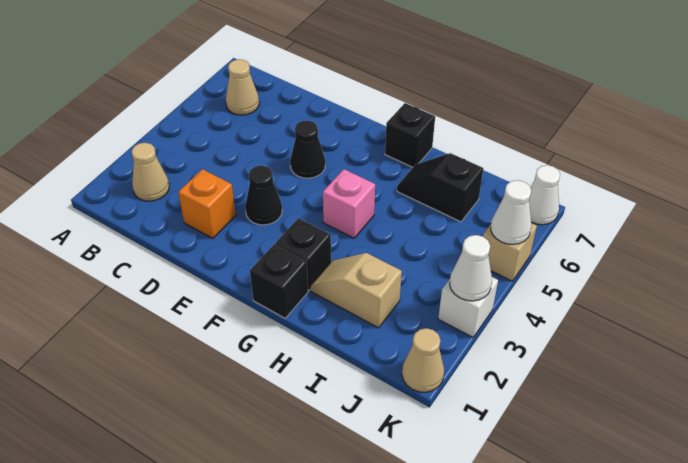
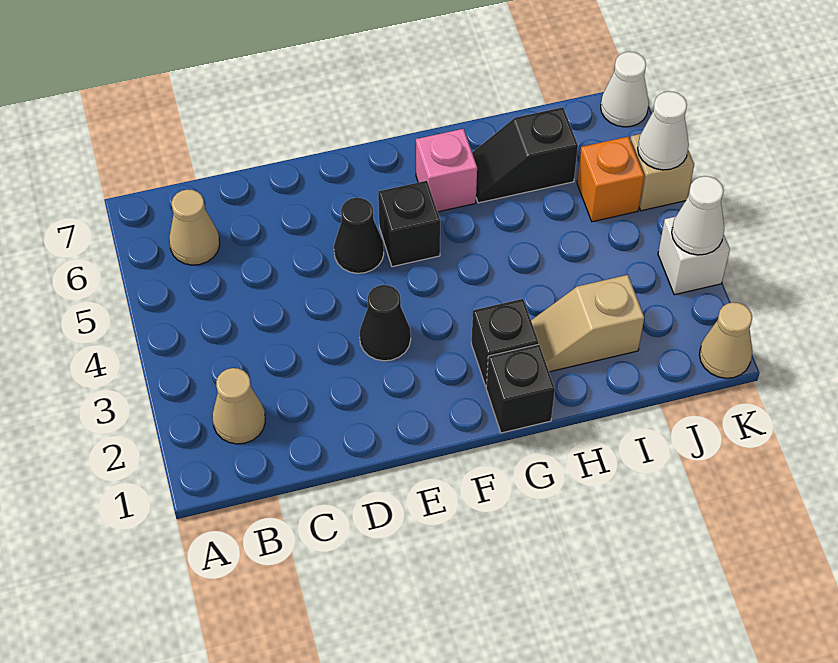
orange brick D2 level 1 -> orange brick J5 level 1
pink brick G4 level 1 -> pink brick G6 level 1
black brick G7 level 1 -> black brick F5 level 1

